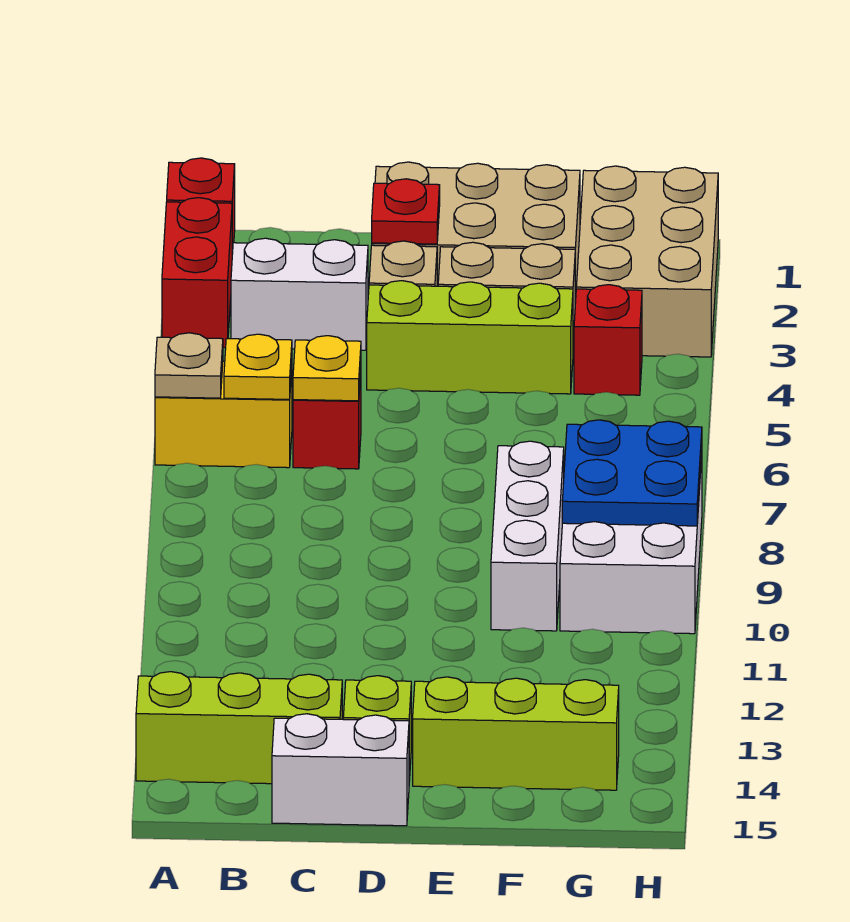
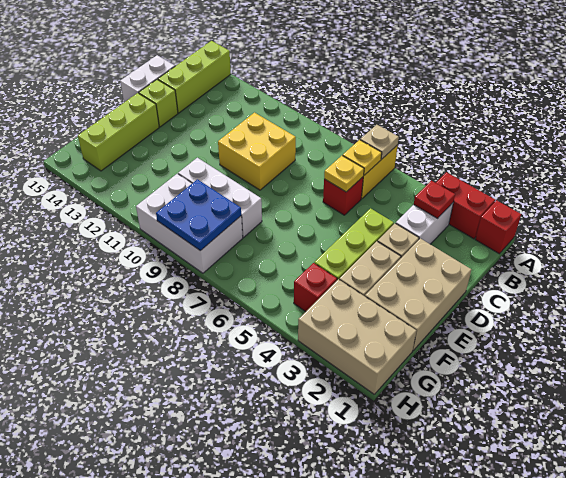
none -> yellow brick C9:D10 level 1
red plate D2 level 2 -> red plate B3 level 2

